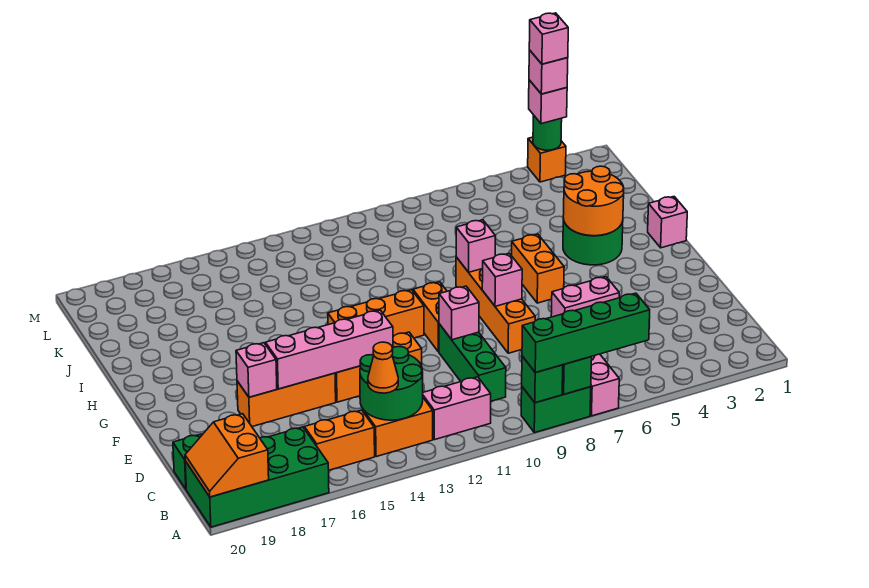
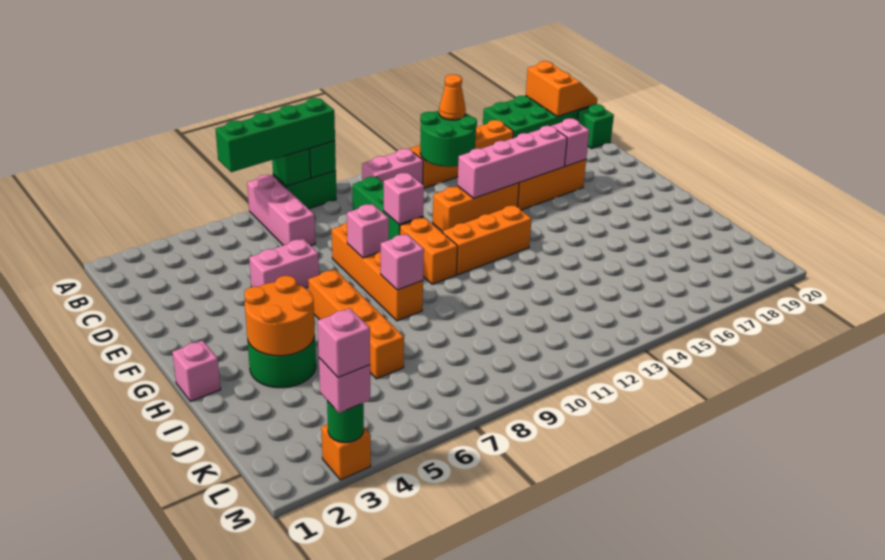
orange brick G6:H6 level 1 -> orange brick G6:J6 level 1
pink brick M3 level 5 -> none

